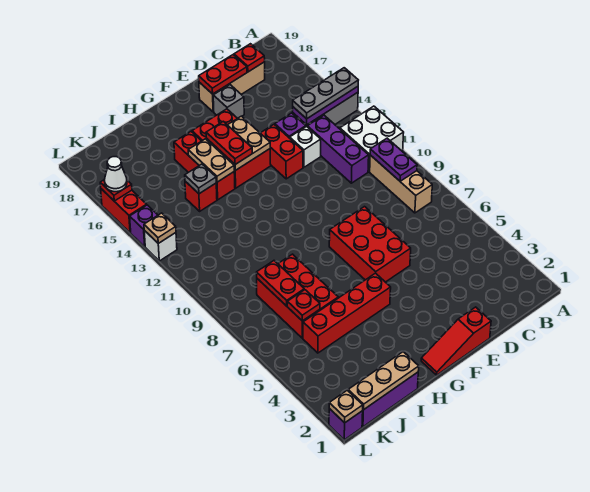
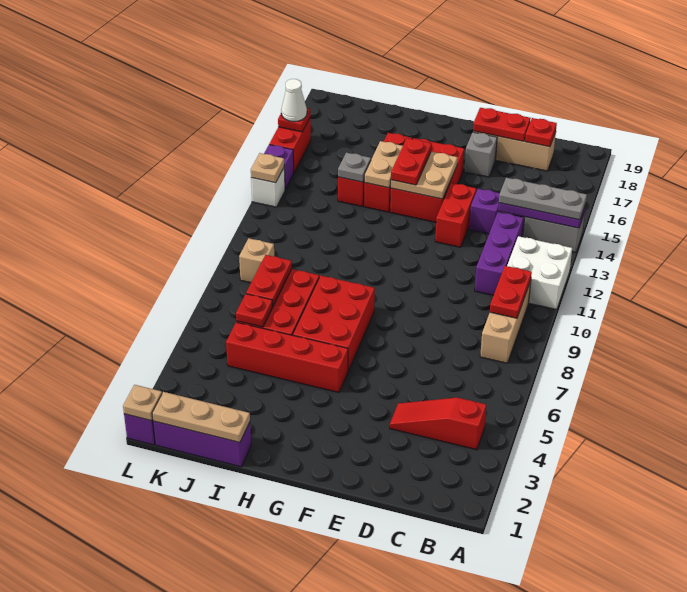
purple plate B9:B10 level 2 -> red plate B9:B10 level 2
white brick D13 level 1 -> none
red slope E1:G1 level 1 top E -> red slope B4:D4 level 1 top B
red brick E6:F8 level 1 -> red brick G6:H8 level 1
none -> tan brick K9 level 1

